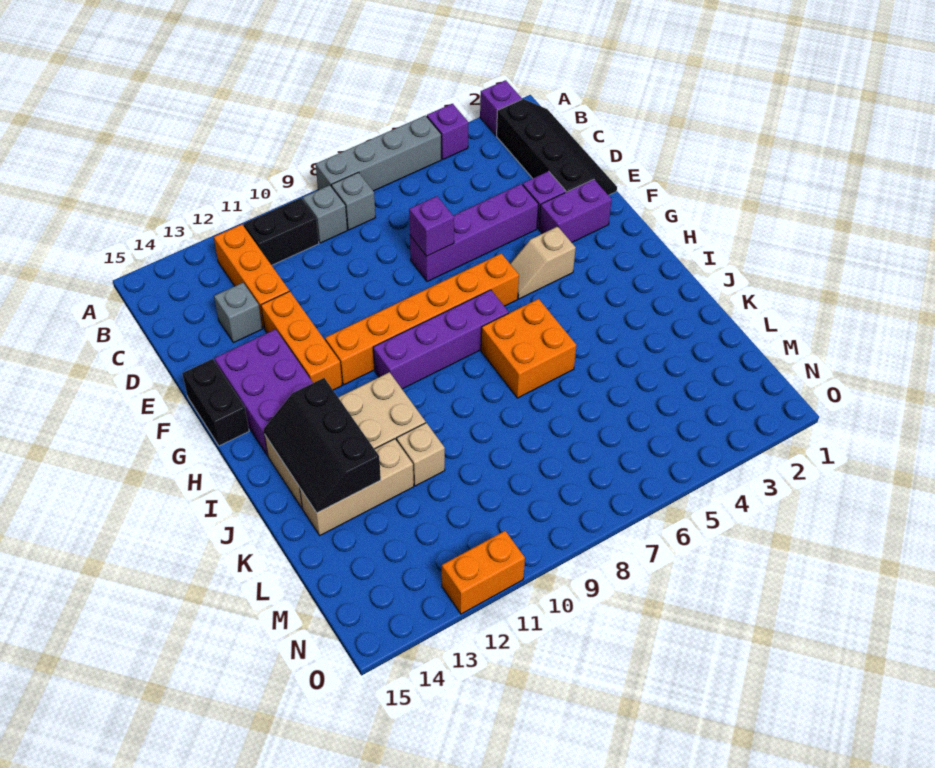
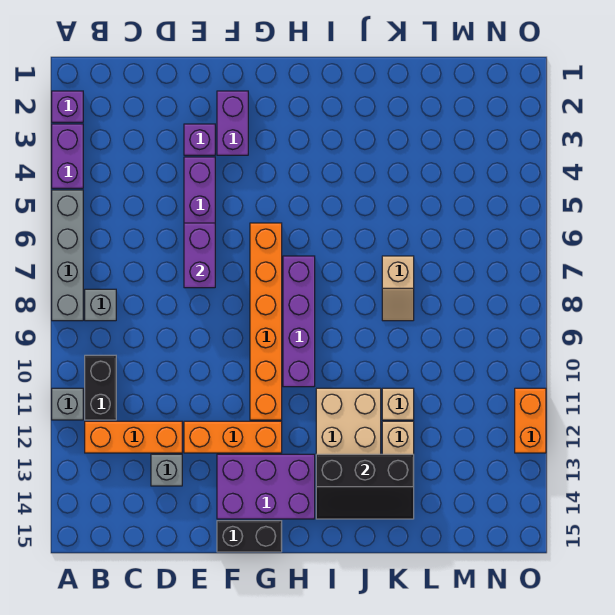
purple brick A4 level 1 -> purple brick A3:A4 level 1
black slope B1:E2 level 1 top 2 -> none
grey brick B9 level 1 -> grey brick A11 level 1
purple brick E7 level 2 -> purple brick E6:E7 level 2
tan slope G4:G5 level 1 top 4 -> tan slope K7:K8 level 1 top 7
orange brick I6:J7 level 1 -> none

